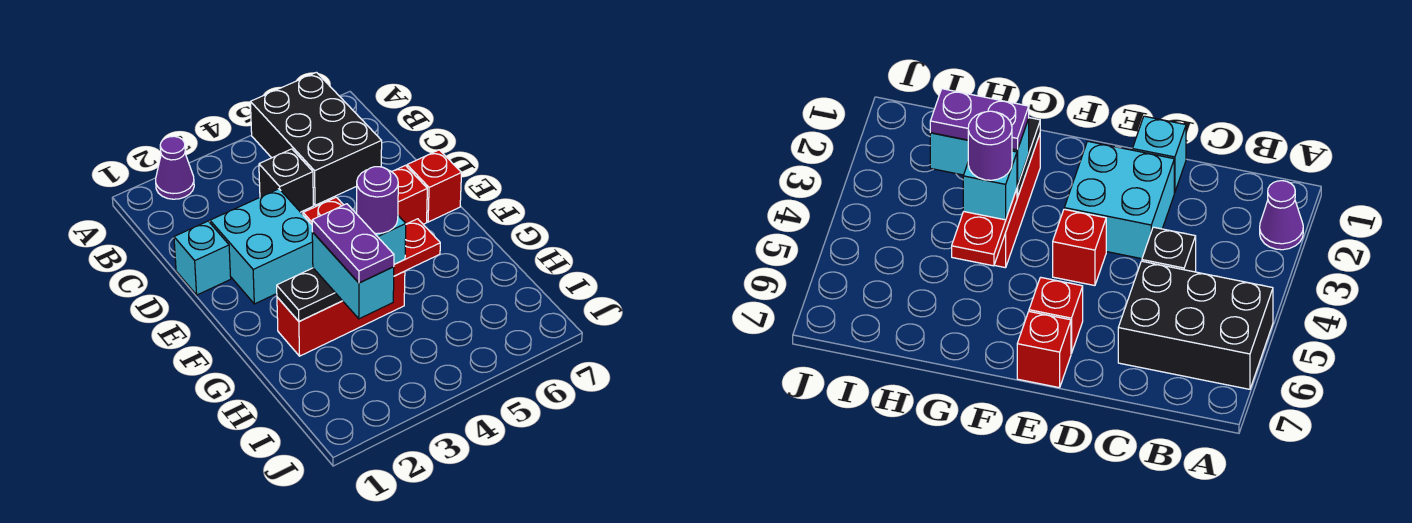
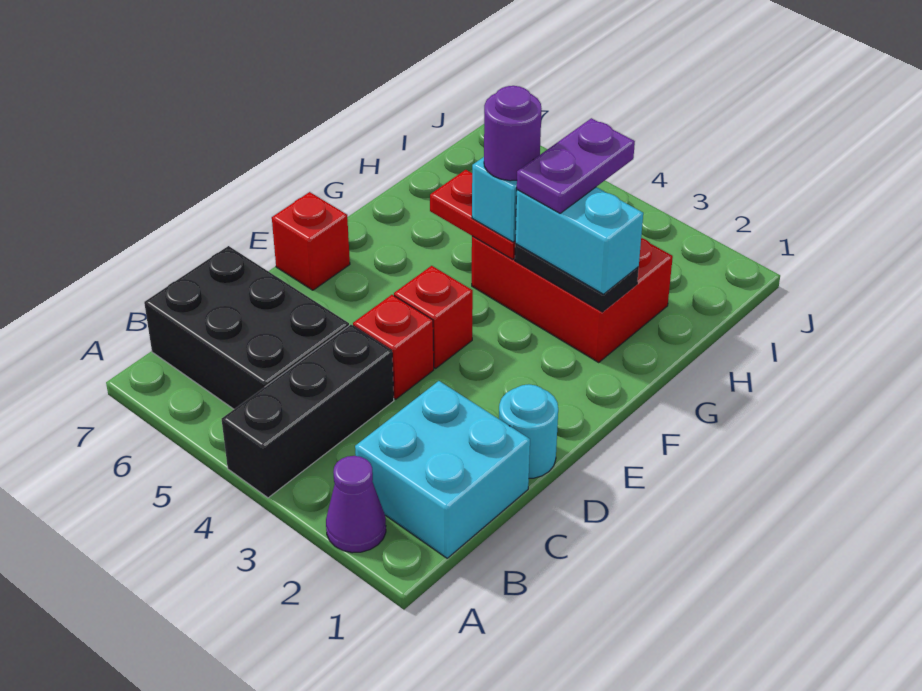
black brick A5:C6 level 1 -> black brick B5:C7 level 1
black brick C4 level 1 -> black brick A4:C4 level 1
cyan brick D1 level 1 -> cyan round brick D1 level 1
cyan brick D2:E3 level 1 -> cyan brick B1:C2 level 1
red brick E6 level 1 -> red brick D4 level 1
red brick G2:G4 level 1 -> red brick G2:H4 level 1
cyan brick G3:H3 level 3 -> cyan brick G2:G3 level 3

